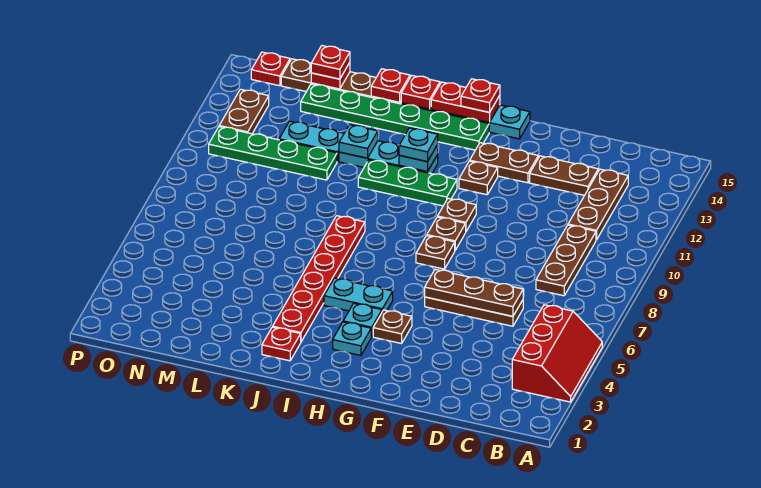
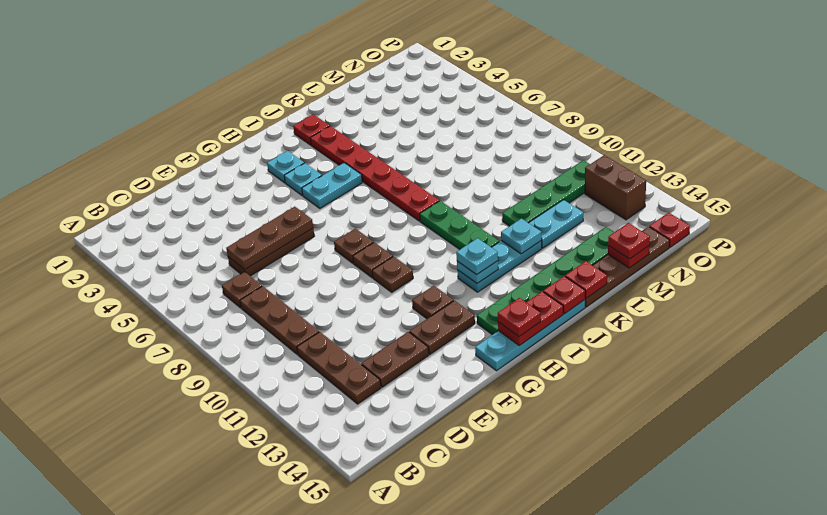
red slope A3:B5 level 1 top B -> none
brown plate G4 level 1 -> brown plate C7 level 1
green plate H11:J11 level 1 -> green plate J9:J11 level 1
brown plate O12:O13 level 1 -> brown brick O12:O13 level 1

